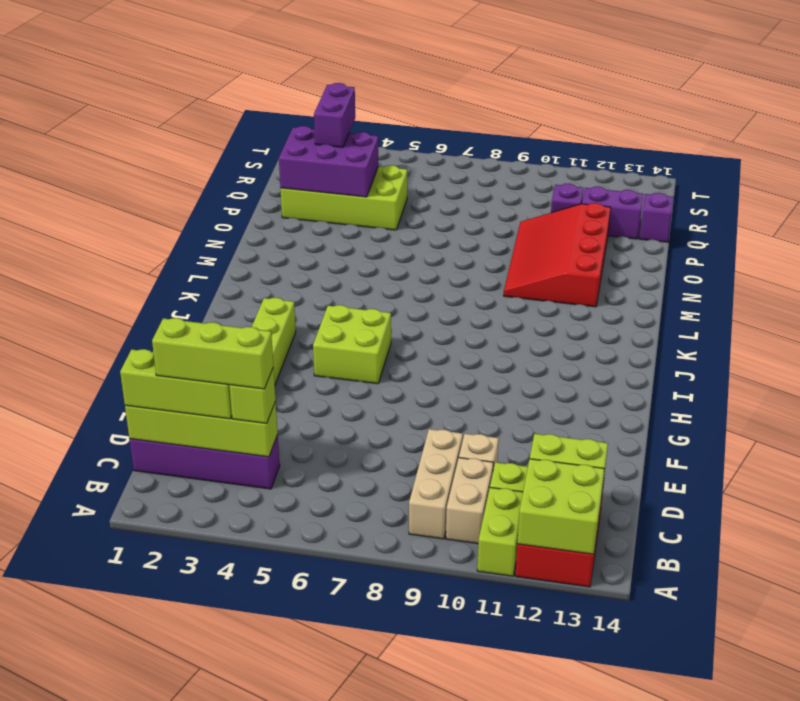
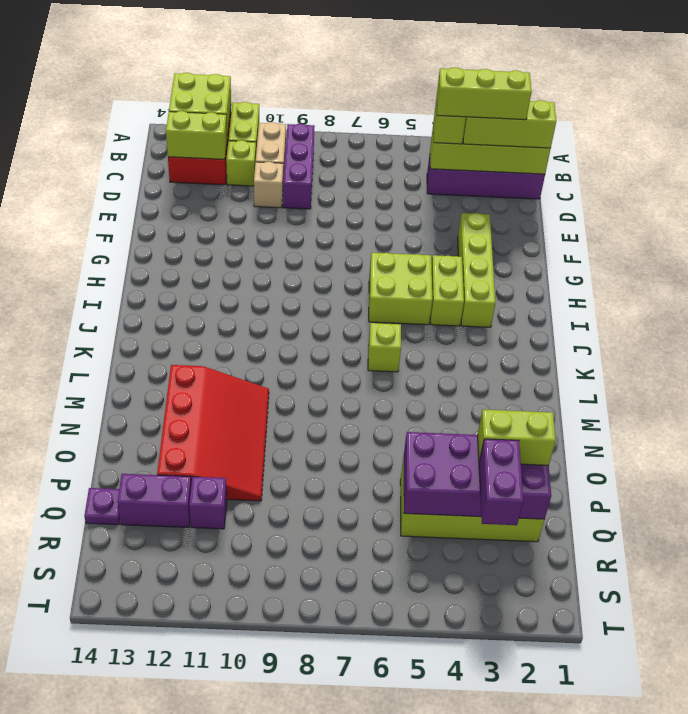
tan brick B9:D9 level 1 -> purple brick B9:D9 level 1
none -> lime brick H4:I4 level 1
none -> lime brick K6 level 1
purple brick P2:Q4 level 2 -> purple brick P2:Q5 level 2
none -> lime brick P2:P3 level 3
purple brick Q14 level 1 -> purple plate Q14 level 1

